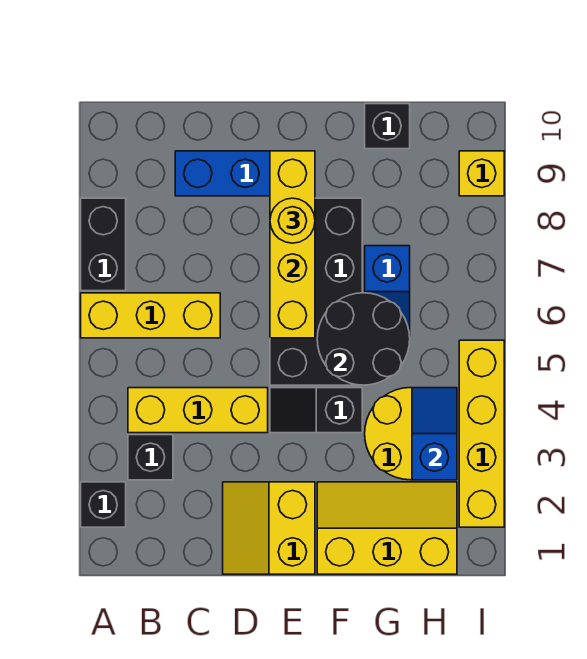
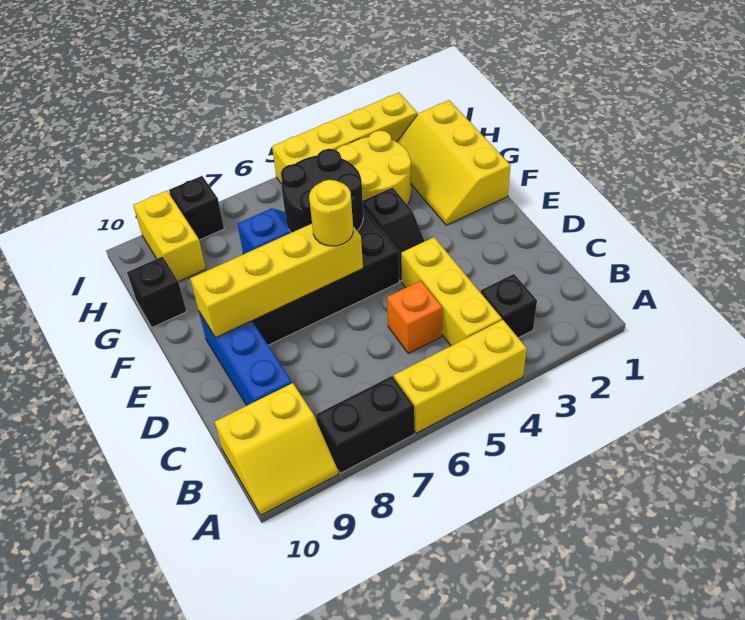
black brick A2 level 1 -> black brick I8 level 1
yellow brick A6:C6 level 1 -> yellow brick A4:A6 level 1
none -> orange brick C5 level 1
yellow slope D1:E2 level 1 top E -> yellow slope A9:B10 level 1 top B
yellow round brick E8 level 3 -> yellow round brick E6 level 3
blue slope H3:H4 level 2 top 3 -> none
yellow brick I9 level 1 -> yellow brick H9:I9 level 1

